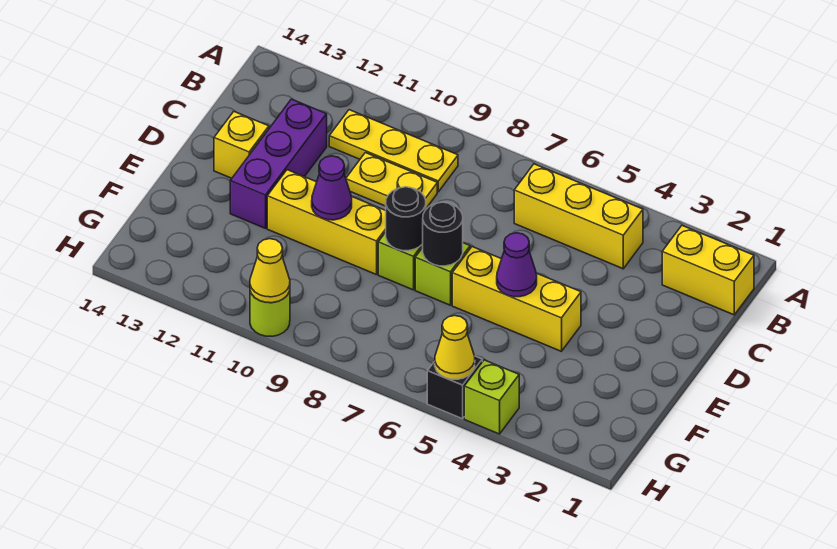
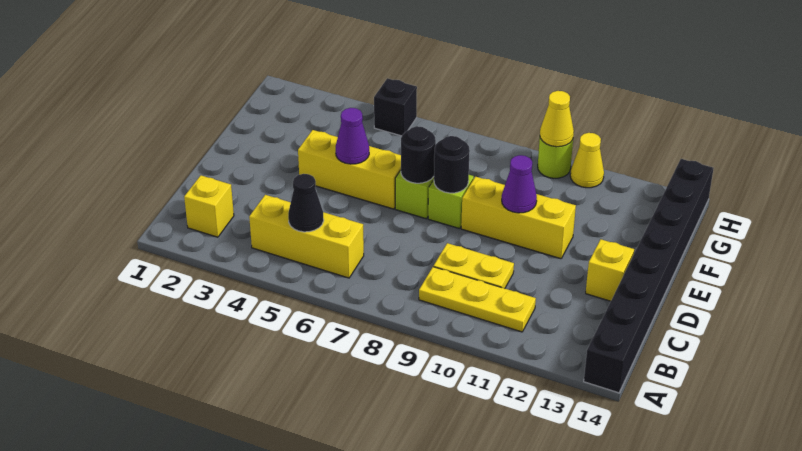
none -> black brick A14:H14 level 1
yellow brick B1:B2 level 1 -> yellow brick B2 level 1
none -> black cone B5 level 2
purple brick C12:E12 level 1 -> none
lime brick H4 level 1 -> none
yellow cone H5 level 2 -> yellow cone H11 level 1

